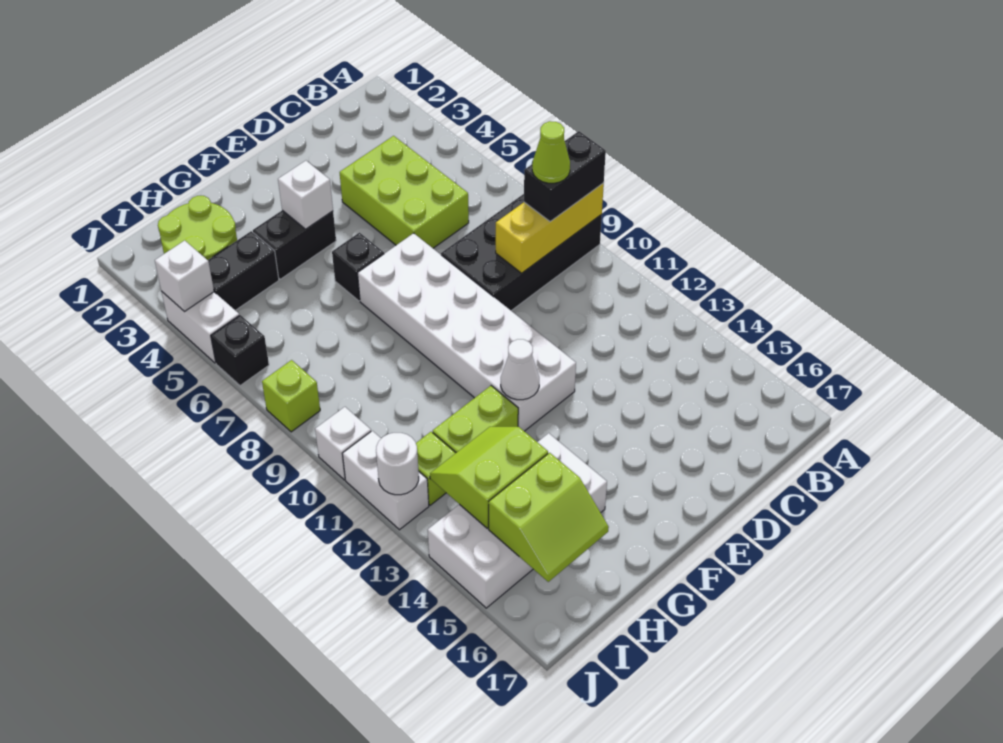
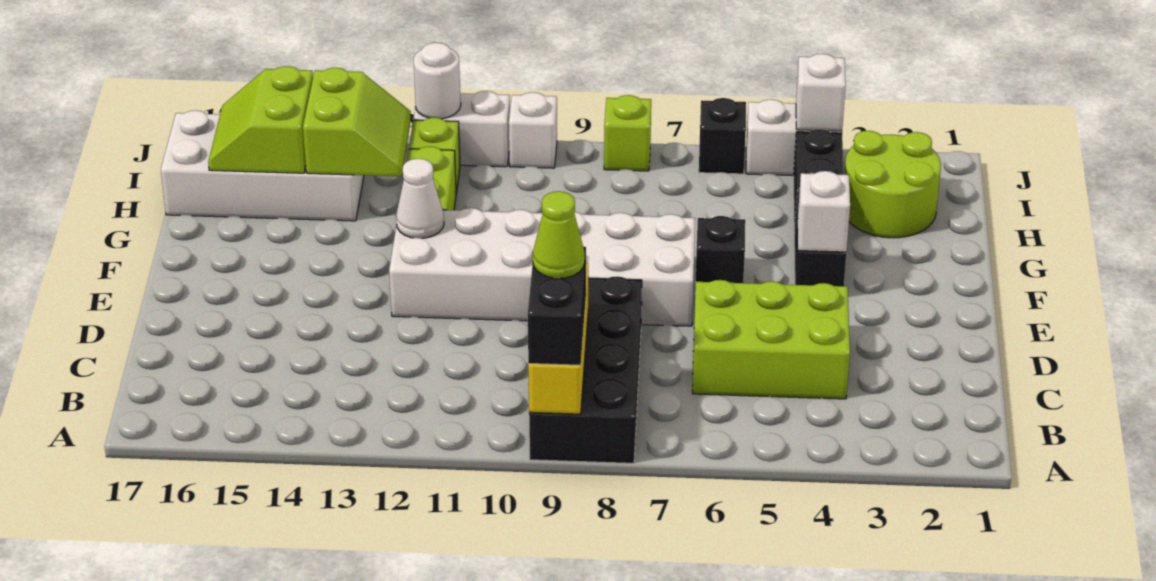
white brick G14:J15 level 1 -> white brick H14:I17 level 1

